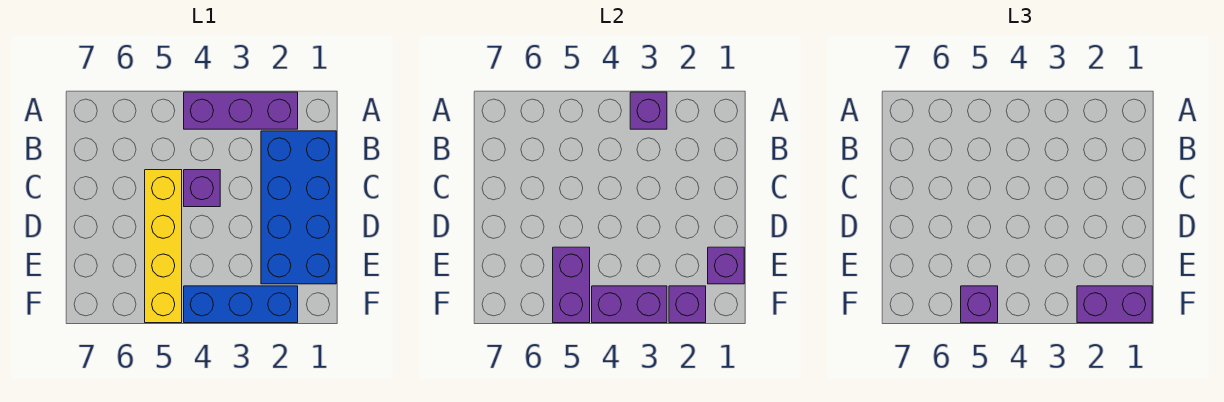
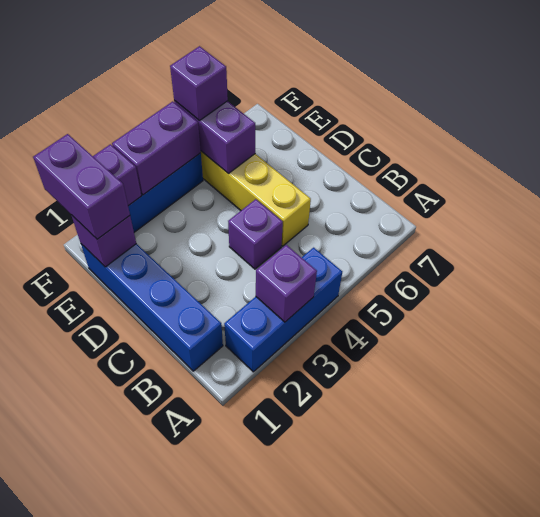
purple brick A2:A4 level 1 -> blue brick A2:A4 level 1
blue brick B1:E2 level 1 -> blue brick B1:E1 level 1
purple brick F1:F2 level 3 -> purple brick E1:F1 level 3

